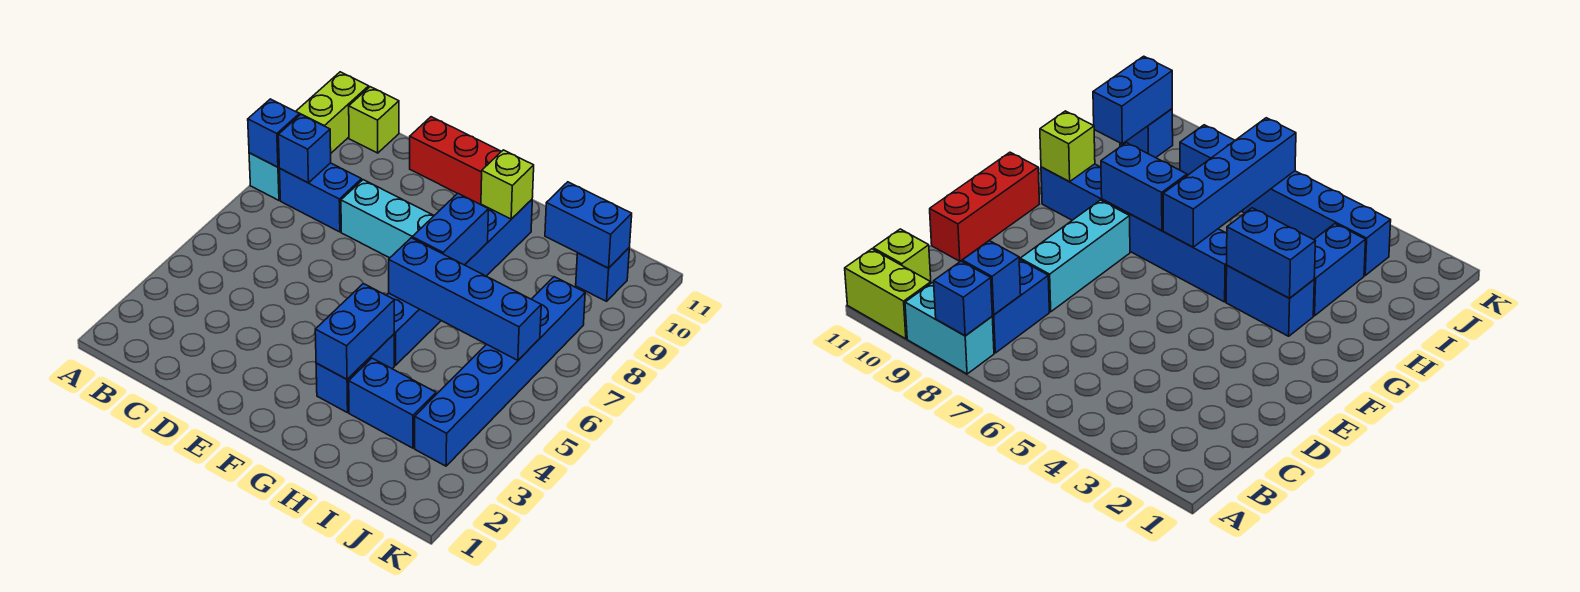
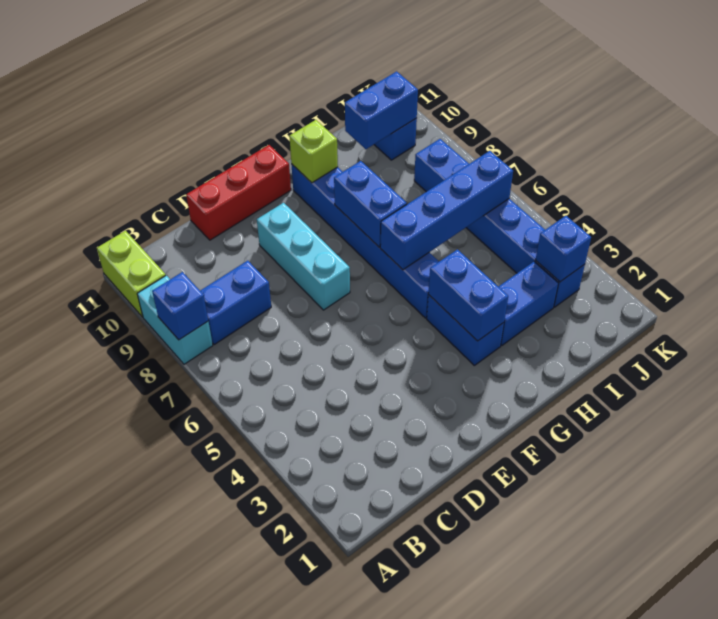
blue brick B8 level 2 -> blue brick J3 level 2
lime brick B11 level 1 -> none
cyan brick D8:F8 level 1 -> cyan brick E7:E9 level 1

